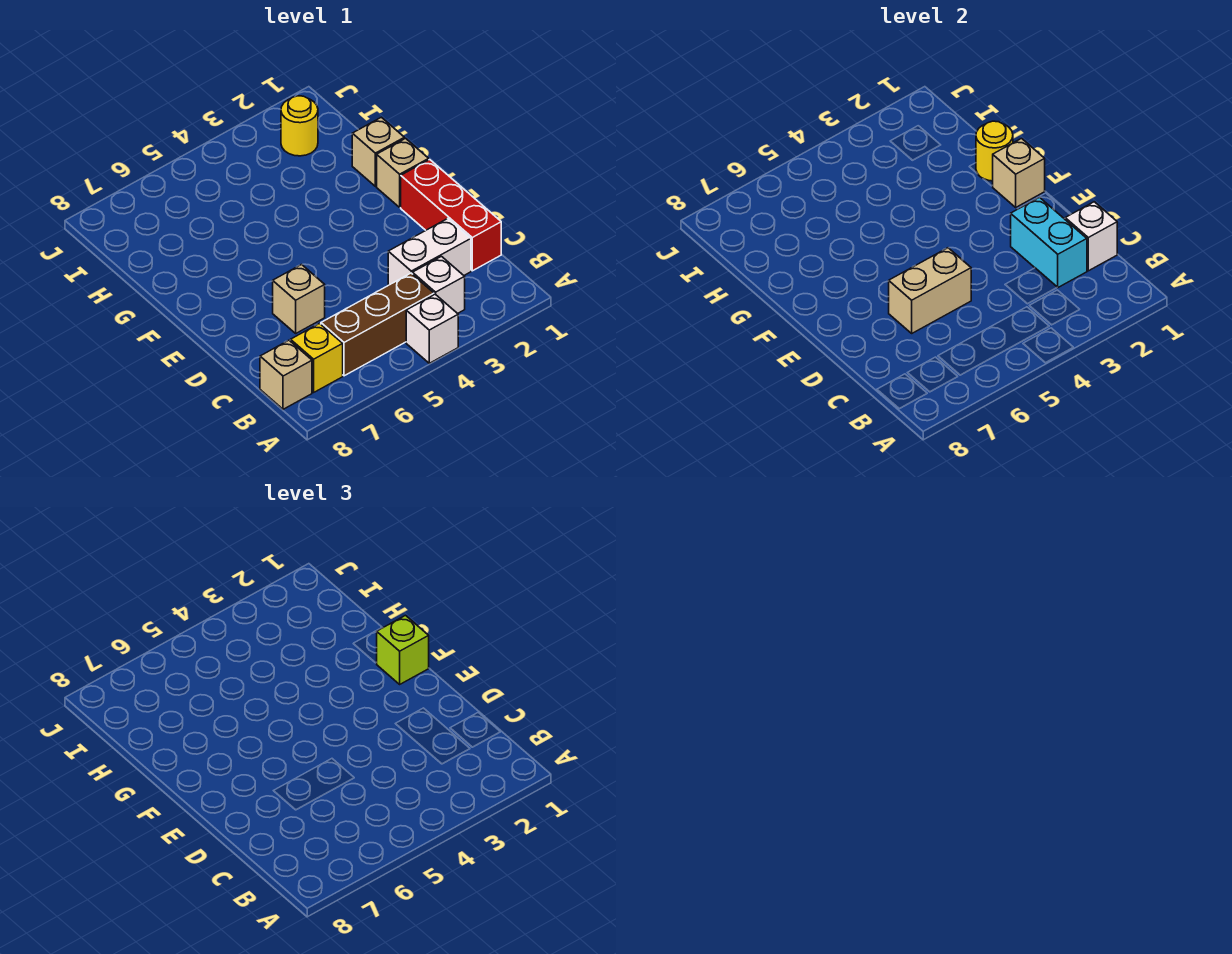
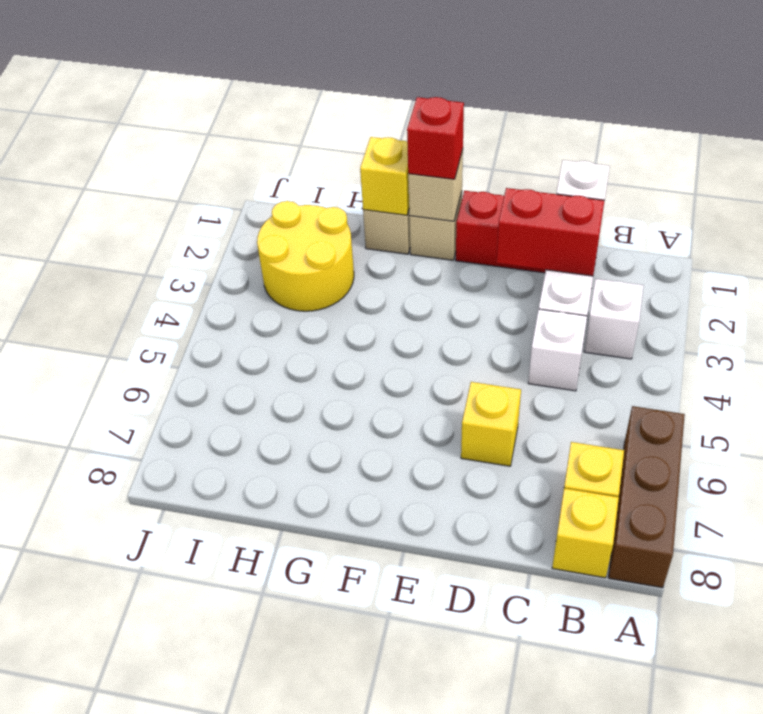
white brick A4 level 1 -> white brick C4 level 1
brown brick B4:B6 level 1 -> brown brick A6:A8 level 1
tan brick B8 level 1 -> yellow brick B8 level 1
cyan brick C2:D2 level 2 -> red brick C2:D2 level 2
tan brick D5:D6 level 2 -> none
tan brick D6 level 1 -> yellow brick D6 level 1
lime brick F1 level 3 -> red brick F1 level 3
yellow round brick G1 level 2 -> yellow brick G1 level 2
yellow round brick I2 level 1 -> yellow round brick H2:I3 level 1

